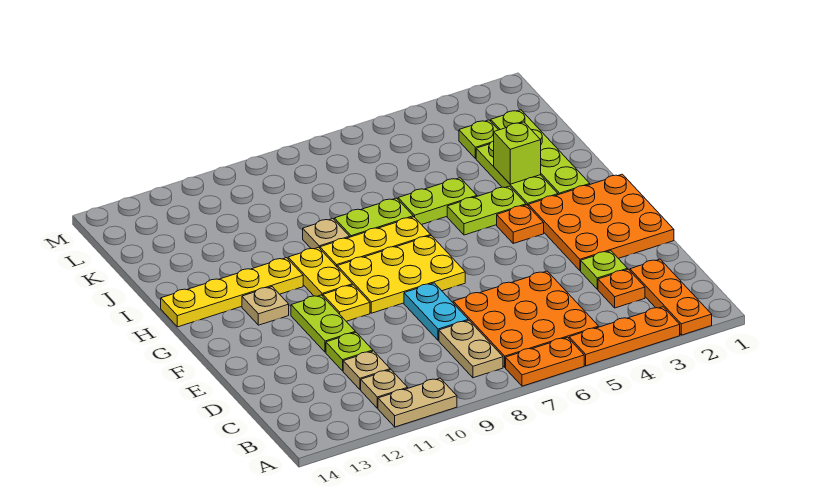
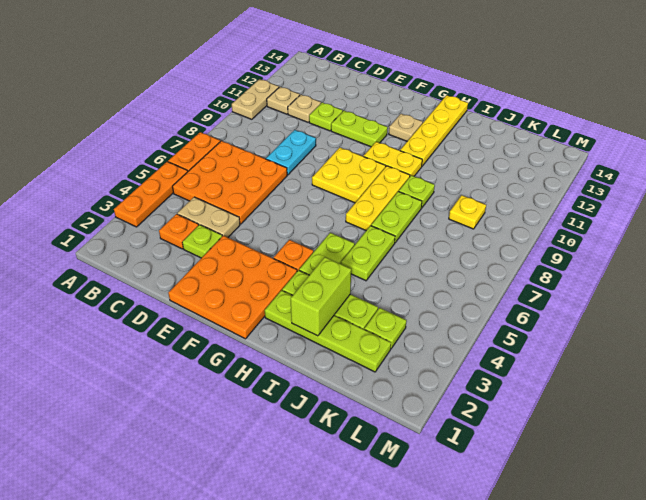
orange plate A2:C2 level 1 -> none
tan plate B8:C8 level 1 -> tan plate C4:D4 level 1
cyan plate D8:E8 level 1 -> cyan plate D8:D9 level 1
yellow plate F7:G9 level 1 -> yellow plate F8:G9 level 1
yellow plate F10 level 1 -> yellow plate K9 level 1
lime brick I3 level 2 -> lime brick I2:I3 level 2
tan plate I9 level 1 -> lime plate I9 level 1

